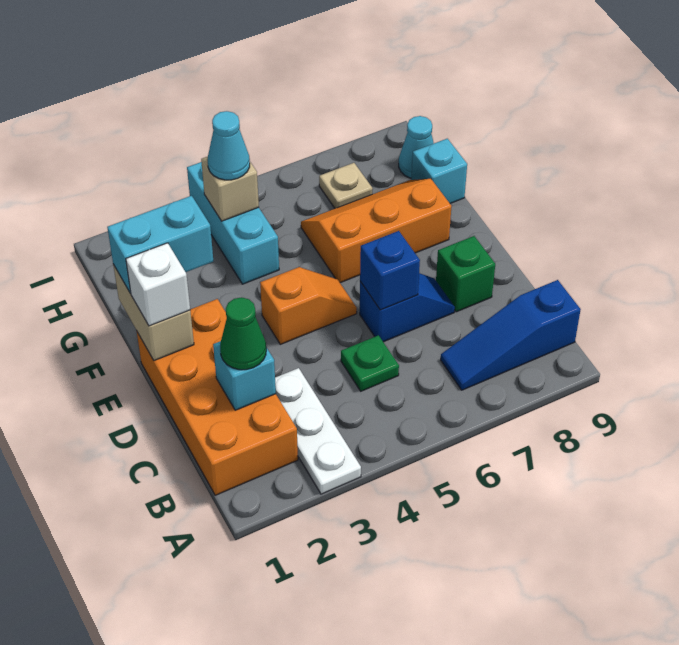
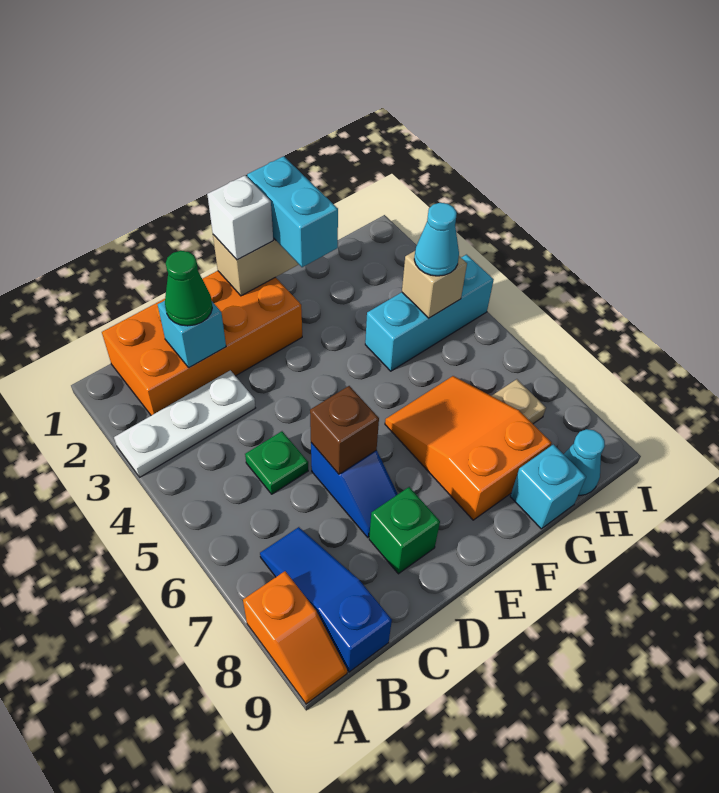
blue brick D6 level 2 -> brown brick D6 level 2
orange slope E4:E5 level 1 top 4 -> orange slope A8:A9 level 1 top 8
orange slope F6:G8 level 1 top F -> orange slope F6:G8 level 1 top 8

